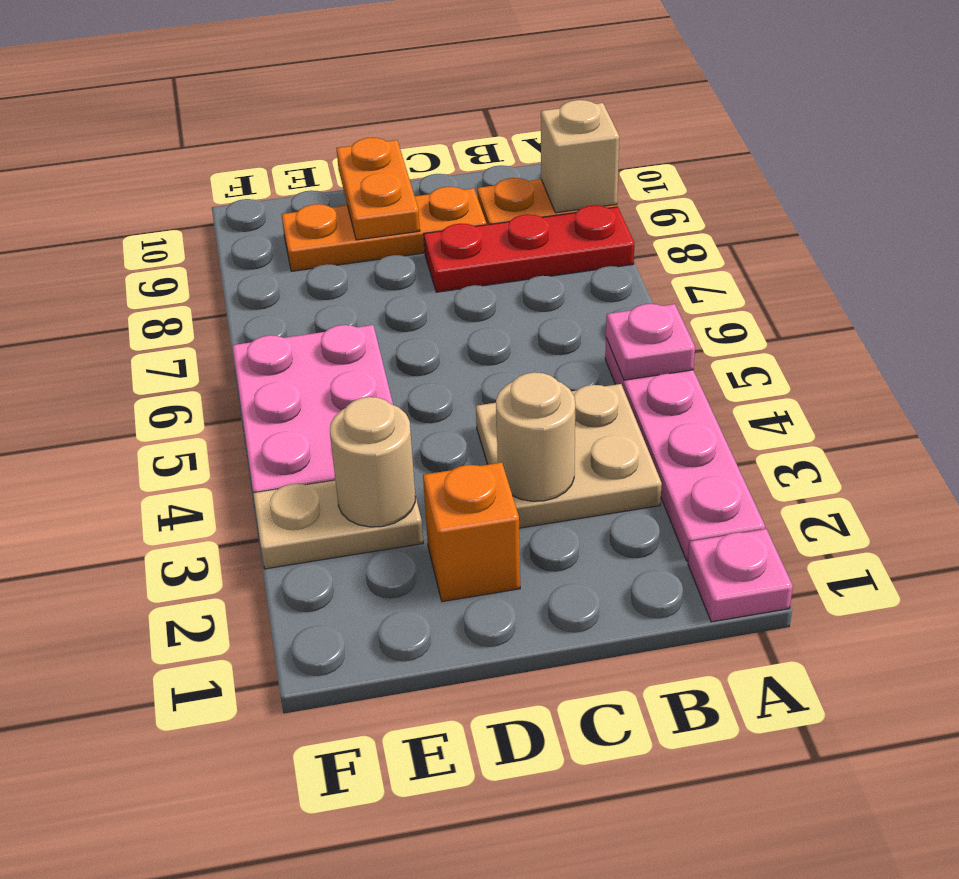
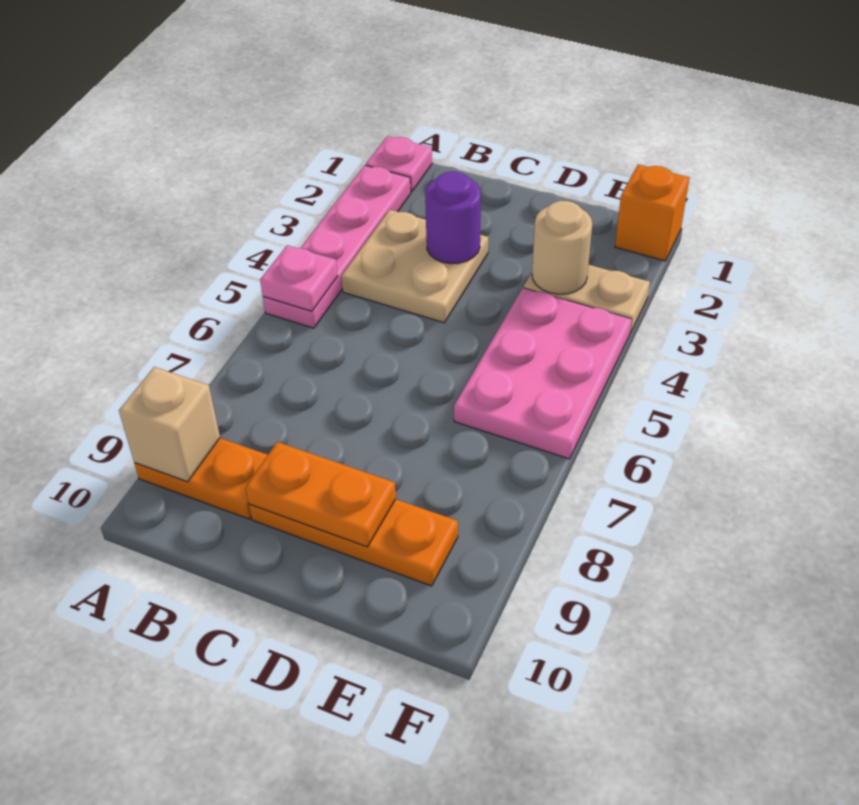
red plate A8:C8 level 1 -> none
tan round brick C3 level 2 -> purple round brick C3 level 2
orange brick D2 level 1 -> orange brick F1 level 1
orange plate D9:D10 level 2 -> orange plate C9:D9 level 2

